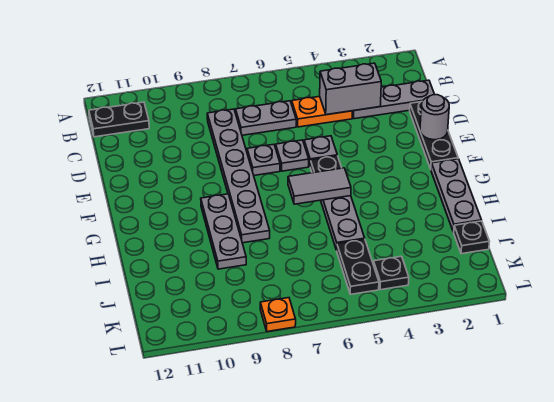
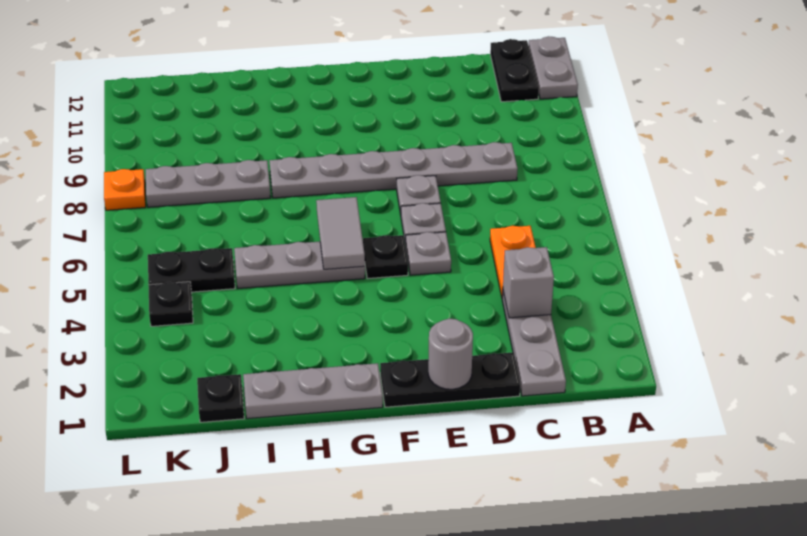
grey brick C3:C4 level 2 -> grey brick C3 level 2
grey plate C6:C7 level 1 -> grey plate A11:A12 level 1
grey plate G9:I9 level 1 -> grey plate I8:K8 level 1

